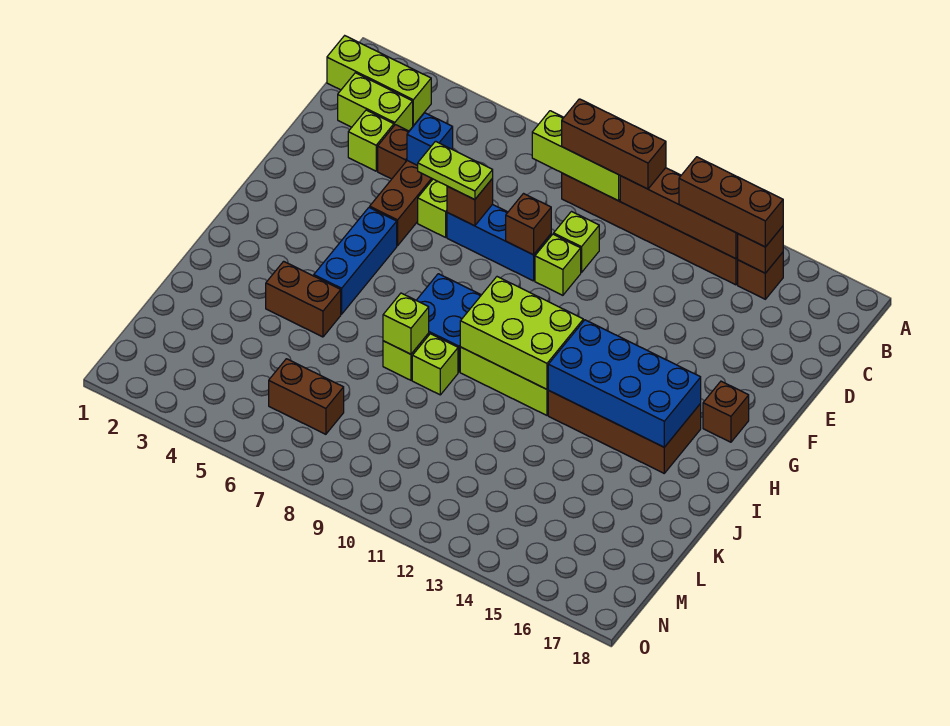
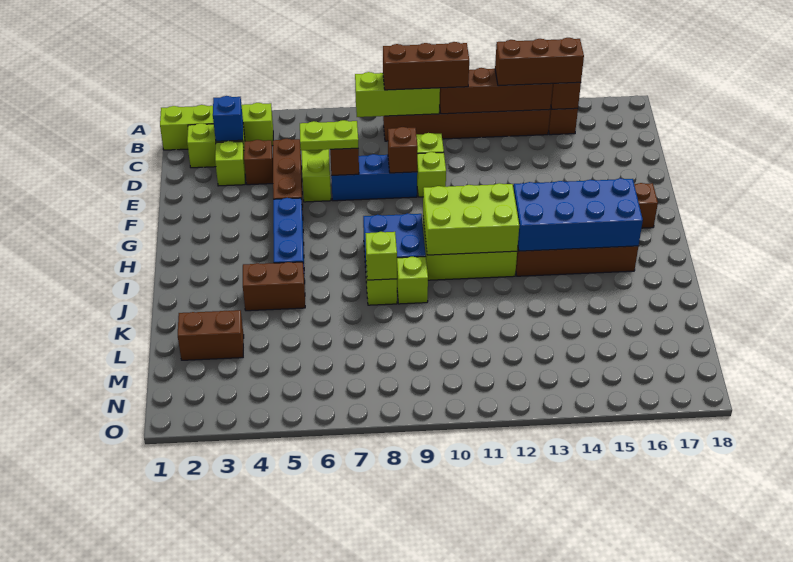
lime brick B1:B3 level 1 -> lime brick B1:B4 level 1
blue brick D5 level 2 -> blue brick C3 level 2
brown brick M6:M7 level 1 -> brown brick L2:L3 level 1

